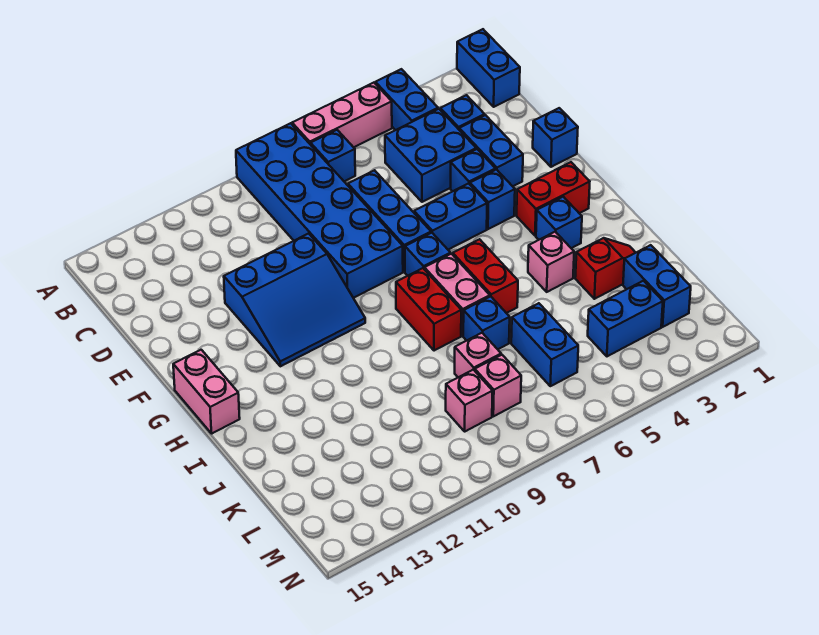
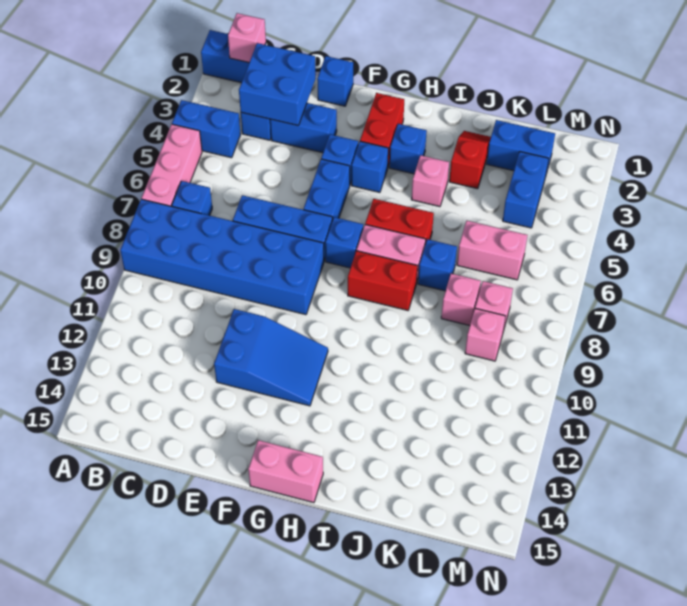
none -> pink brick B1 level 2
blue brick C4:D5 level 1 -> blue brick C2:D3 level 2
blue brick E4 level 1 -> blue brick G4 level 1
blue slope E10:G12 level 1 top E -> blue slope E11:G12 level 1 top E
blue brick K6:L6 level 1 -> pink brick K6:L6 level 1

